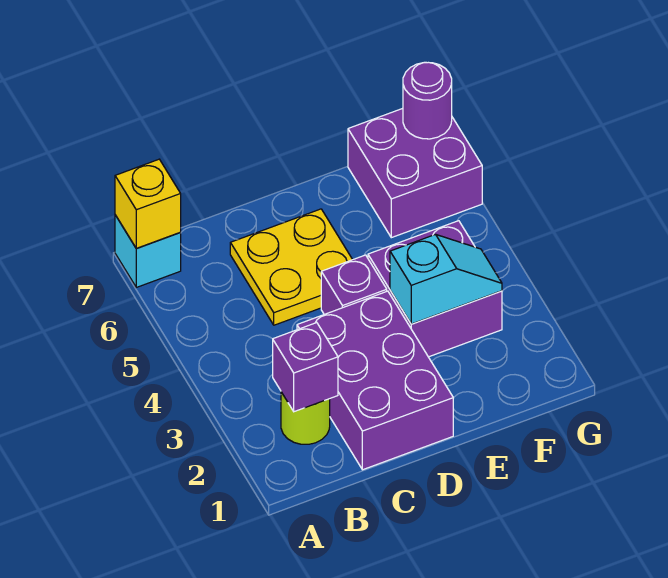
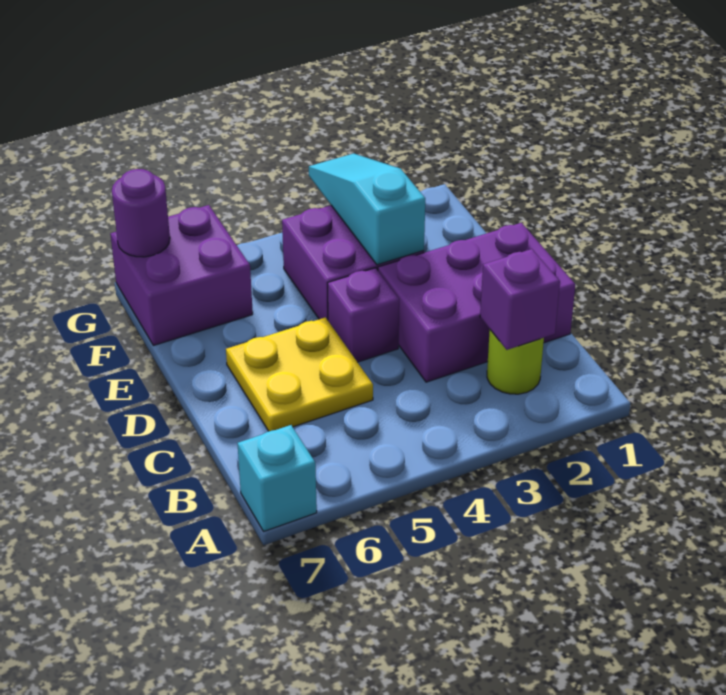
yellow brick A7 level 2 -> none
cyan slope E3:F3 level 2 top E -> cyan slope E3:G3 level 2 top E

